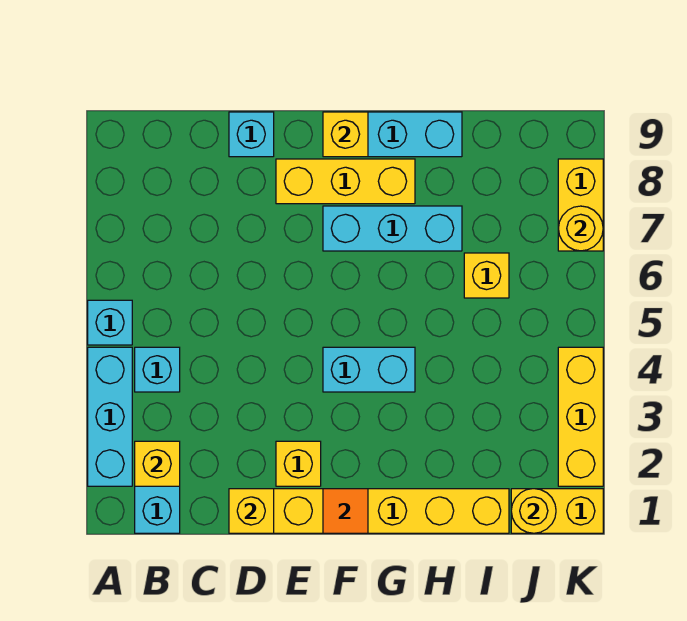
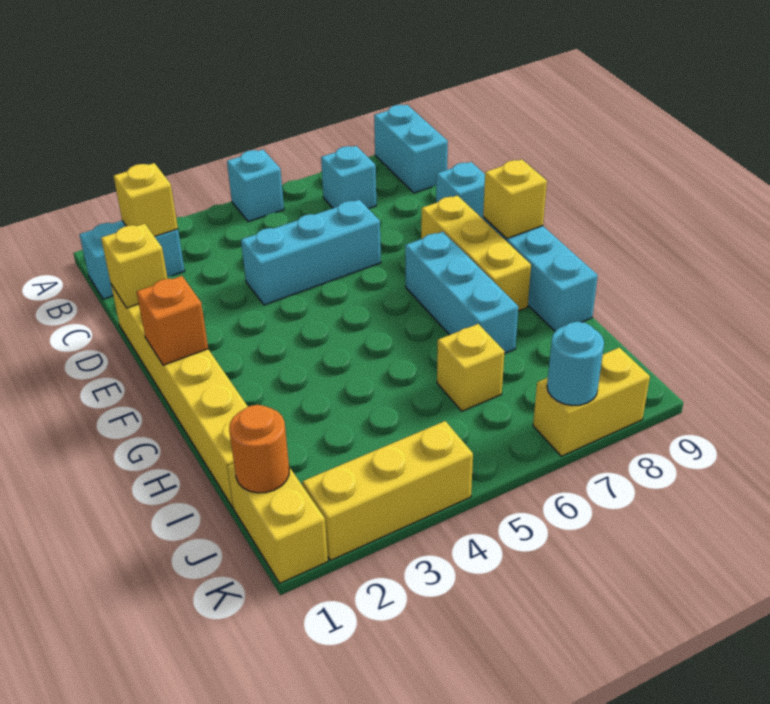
cyan brick A2:A4 level 1 -> cyan brick D4:D6 level 1
cyan brick B4 level 1 -> cyan brick B7 level 1
yellow brick E2 level 1 -> none
orange tile F1 level 2 -> orange brick F1 level 2
cyan brick F4:G4 level 1 -> cyan brick A9:B9 level 1
yellow round brick J1 level 2 -> orange round brick J1 level 2
yellow round brick K7 level 2 -> cyan round brick K7 level 2

